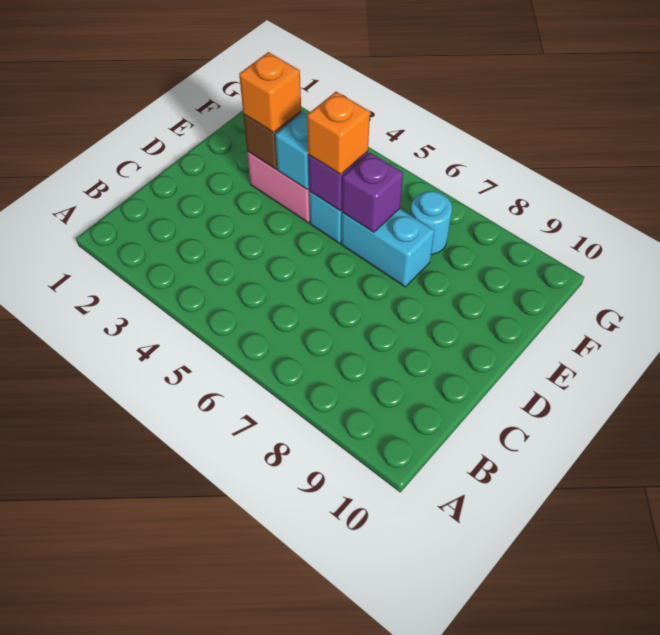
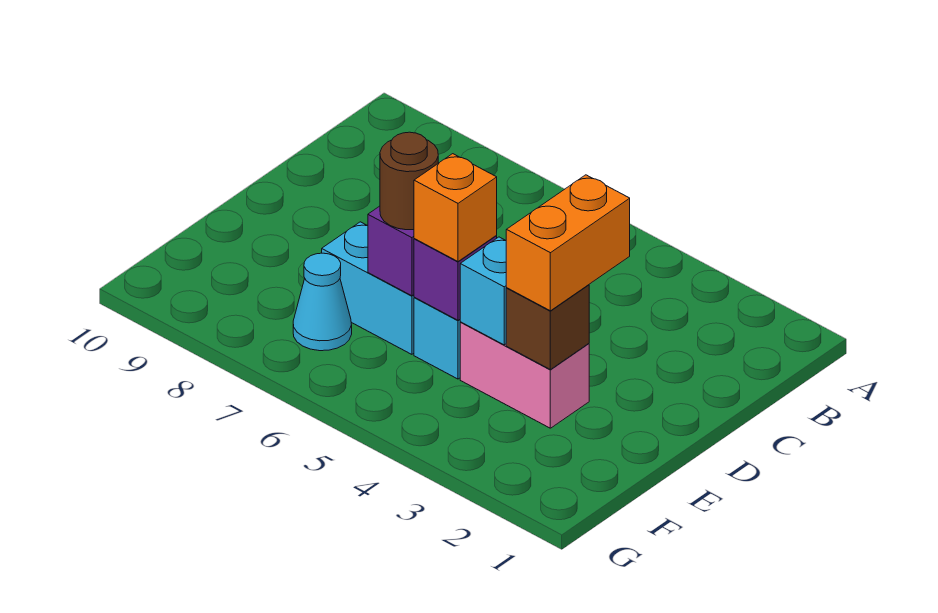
orange brick E3 level 3 -> orange brick D3:E3 level 3
none -> brown round brick E6 level 3
cyan round brick F7 level 1 -> cyan cone F7 level 1

